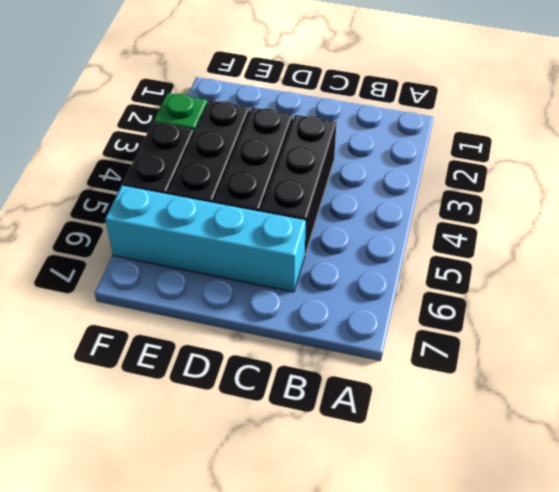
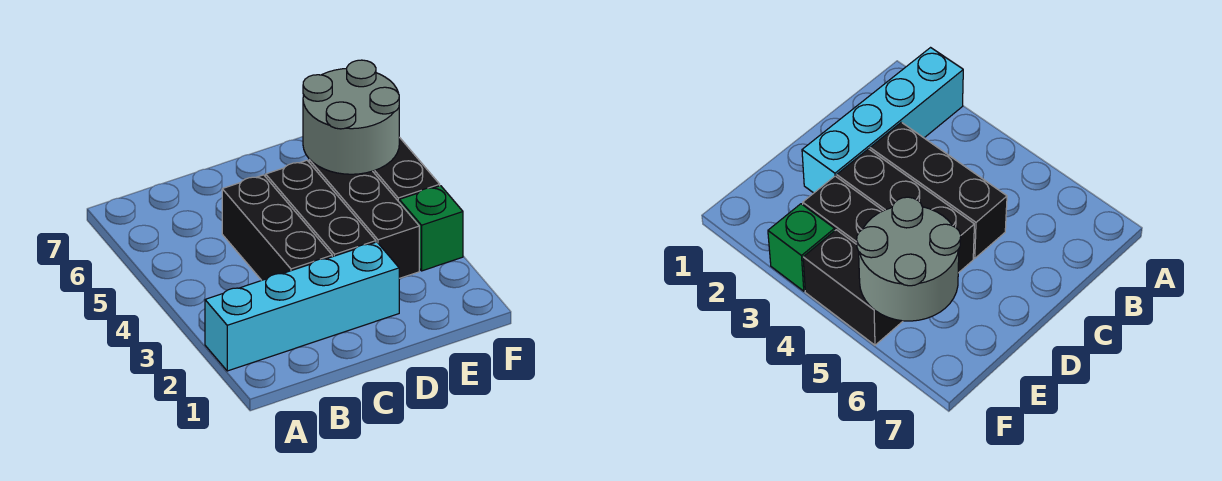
cyan brick C6:F6 level 1 -> cyan brick A2:D2 level 1
none -> grey round brick E5:F6 level 2

